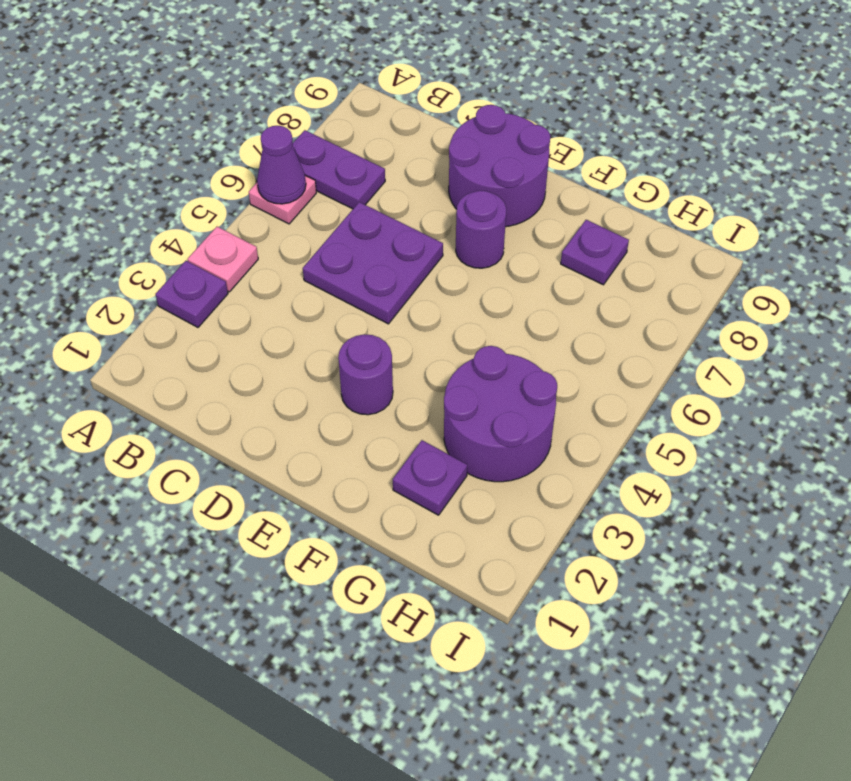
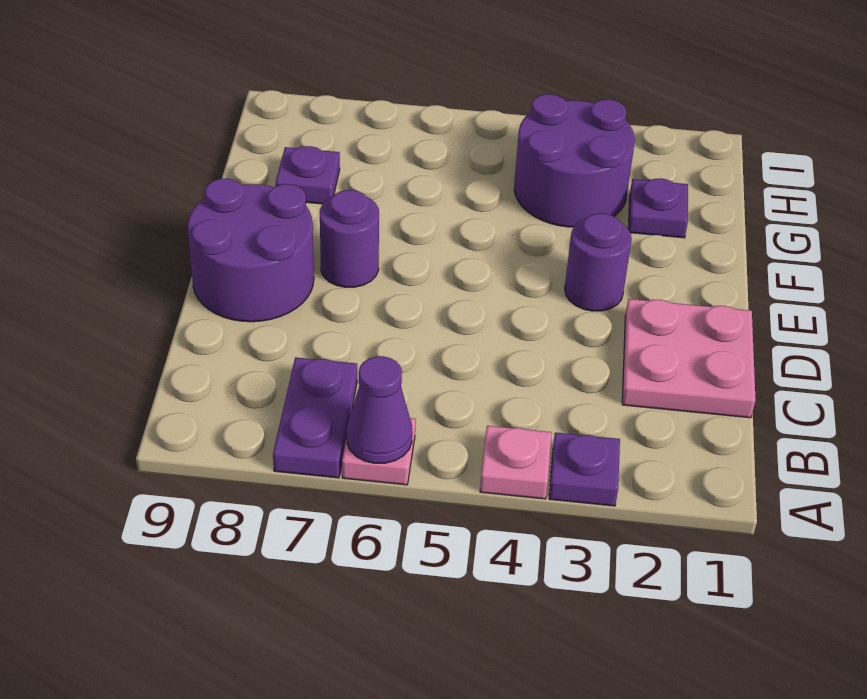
none -> pink plate C1:D2 level 1
purple plate C5:D6 level 1 -> none

